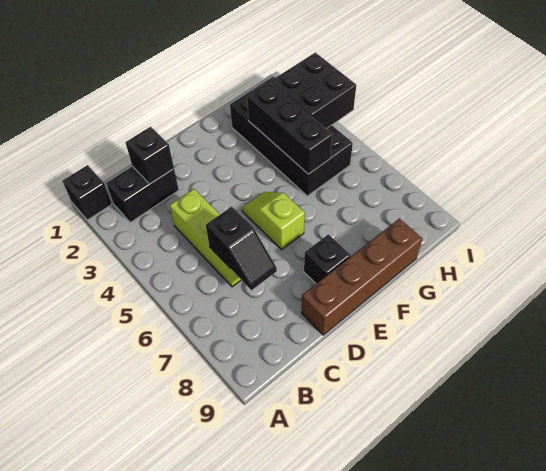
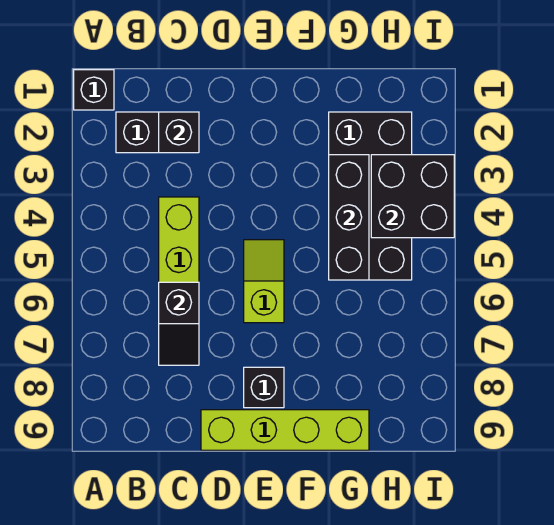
brown brick D9:G9 level 1 -> lime brick D9:G9 level 1

